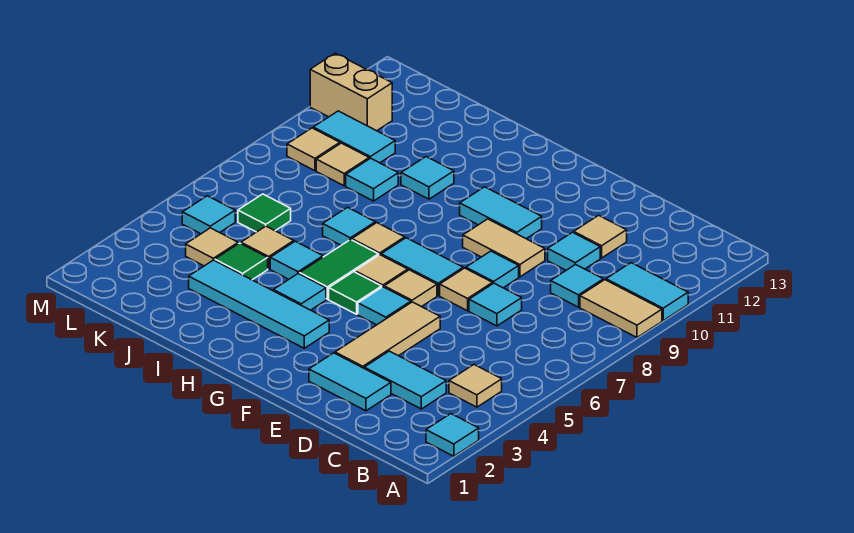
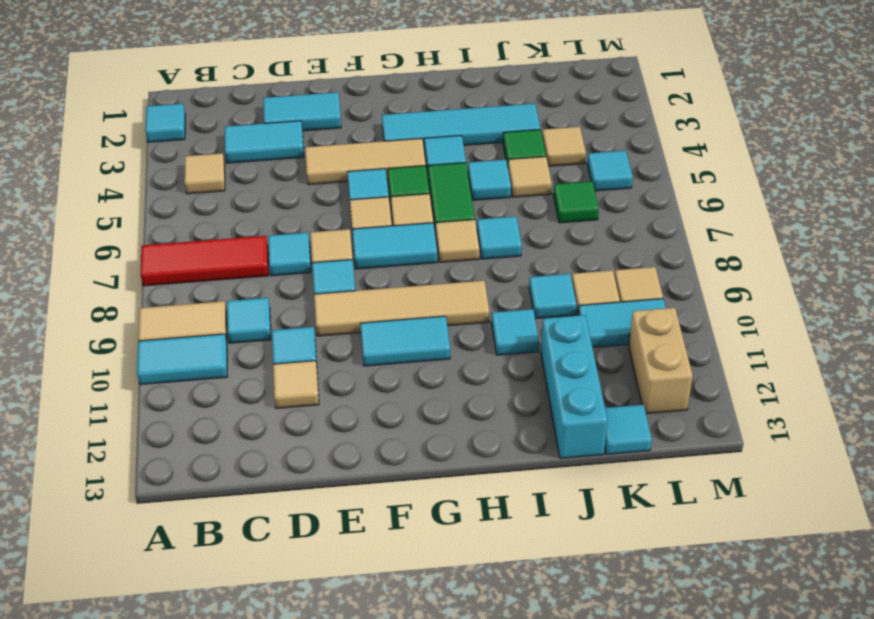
none -> red tile A7:C7 level 1
tan tile E3:E5 level 1 -> tan tile E4:G4 level 1
tan tile E9:F9 level 1 -> tan tile E9:H9 level 1
none -> cyan brick J11:J13 level 1
none -> cyan tile K13 level 1
tan brick L11:M11 level 1 -> tan brick L11:L12 level 1

